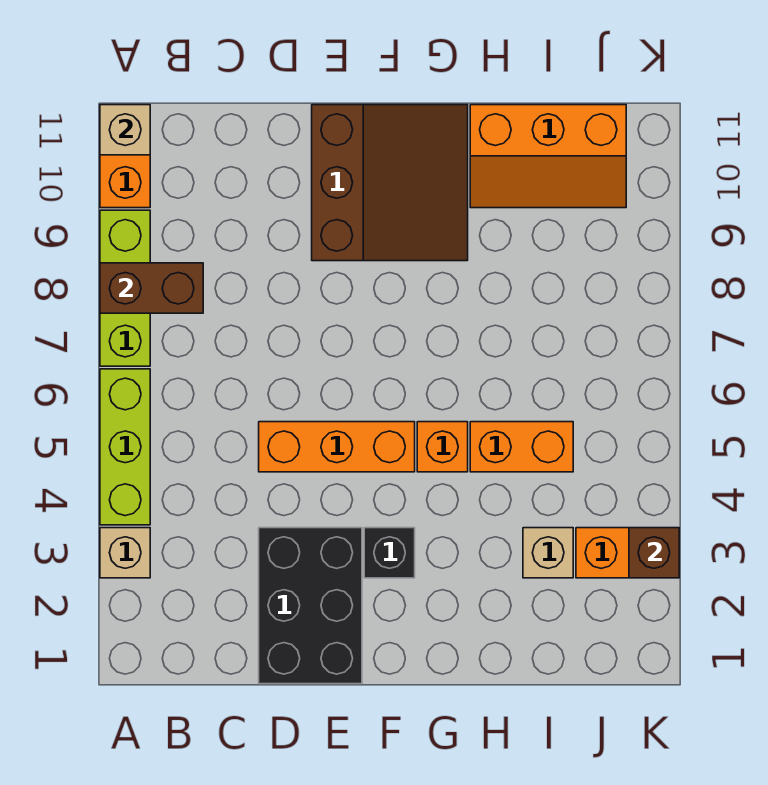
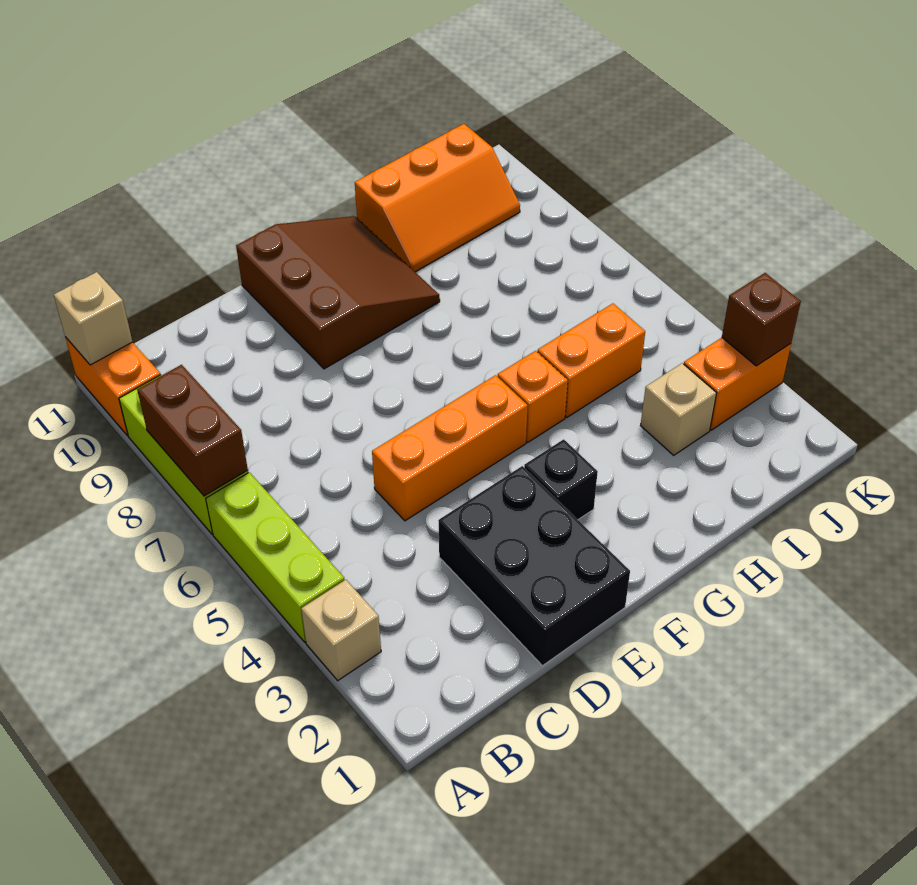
brown brick A8:B8 level 2 -> brown brick A7:A8 level 2

